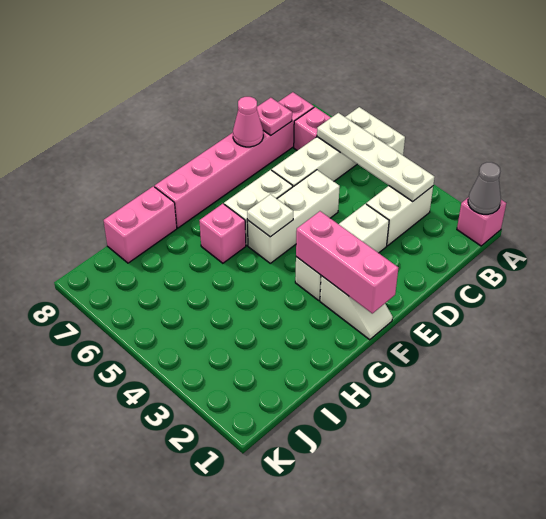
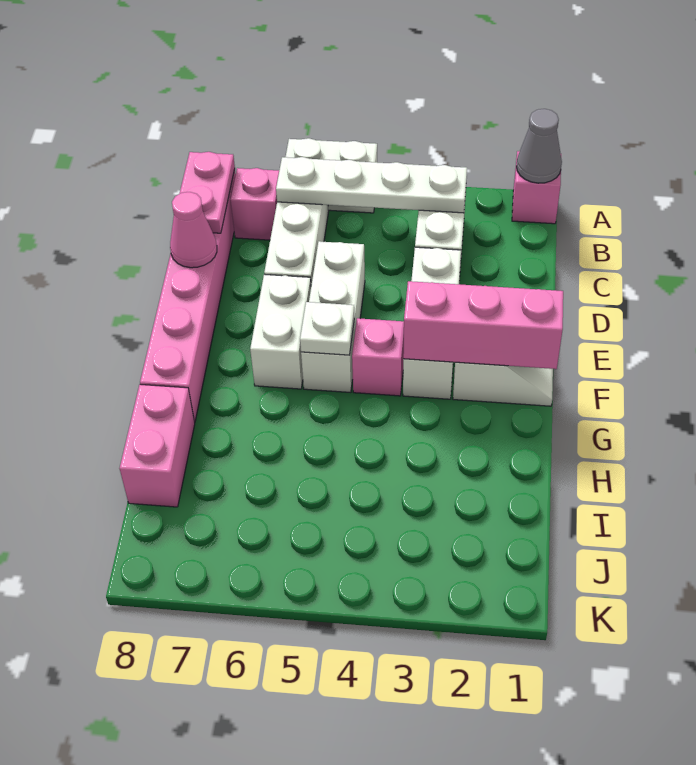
pink plate C8 level 2 -> pink plate B8:C8 level 2
pink brick G6 level 1 -> pink brick F4 level 1

